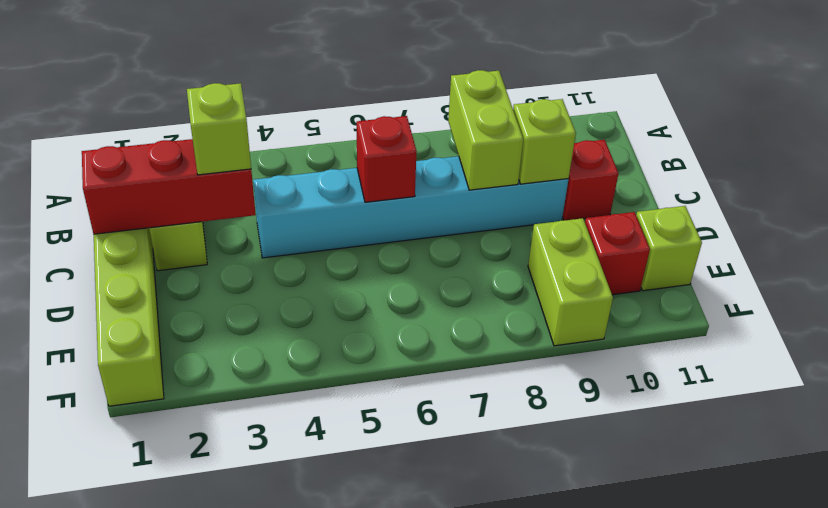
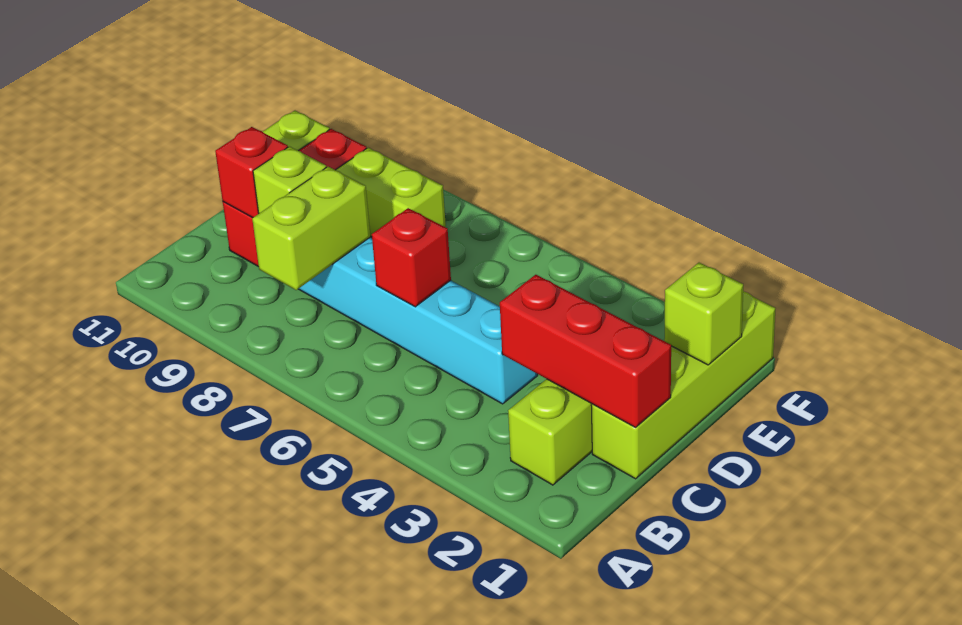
lime brick C3 level 3 -> lime brick E1 level 2
none -> red brick C10 level 2
lime brick E9:F9 level 1 -> lime brick E8:E9 level 1

